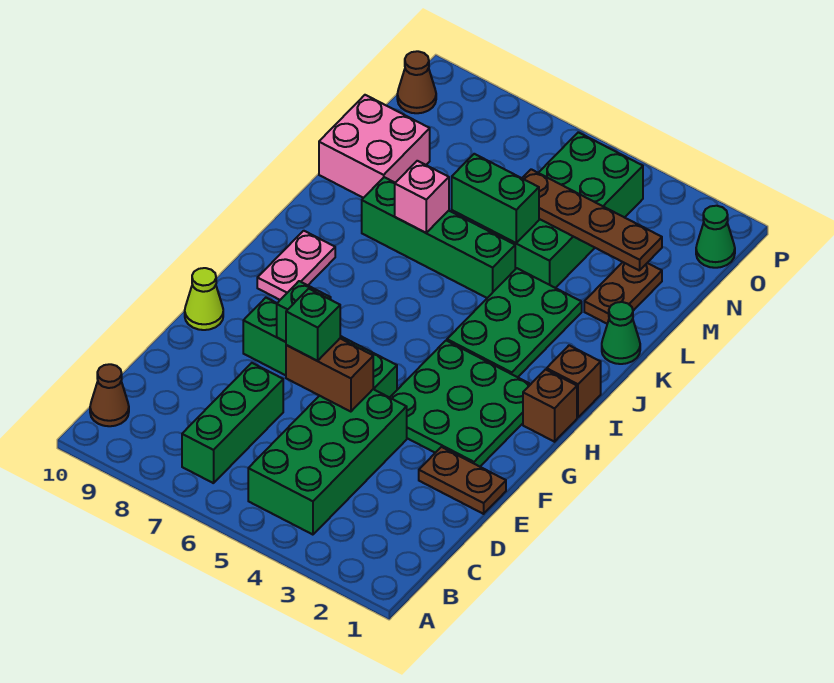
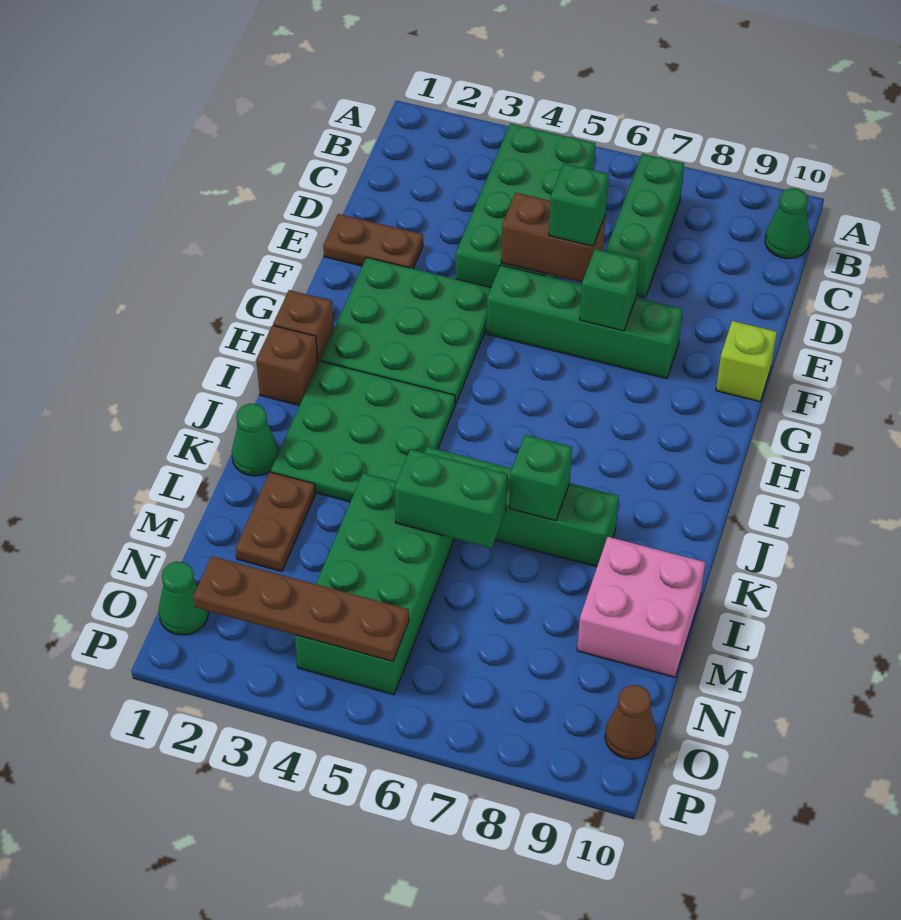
brown cone B10 level 1 -> green cone B10 level 1
lime cone F10 level 1 -> lime brick F10 level 1
pink plate H9:I9 level 1 -> none
green plate I3:K4 level 1 -> green plate I2:K4 level 1
pink brick K7 level 2 -> green brick K7 level 2
brown plate M2:M5 level 2 -> brown plate O2:O5 level 2

